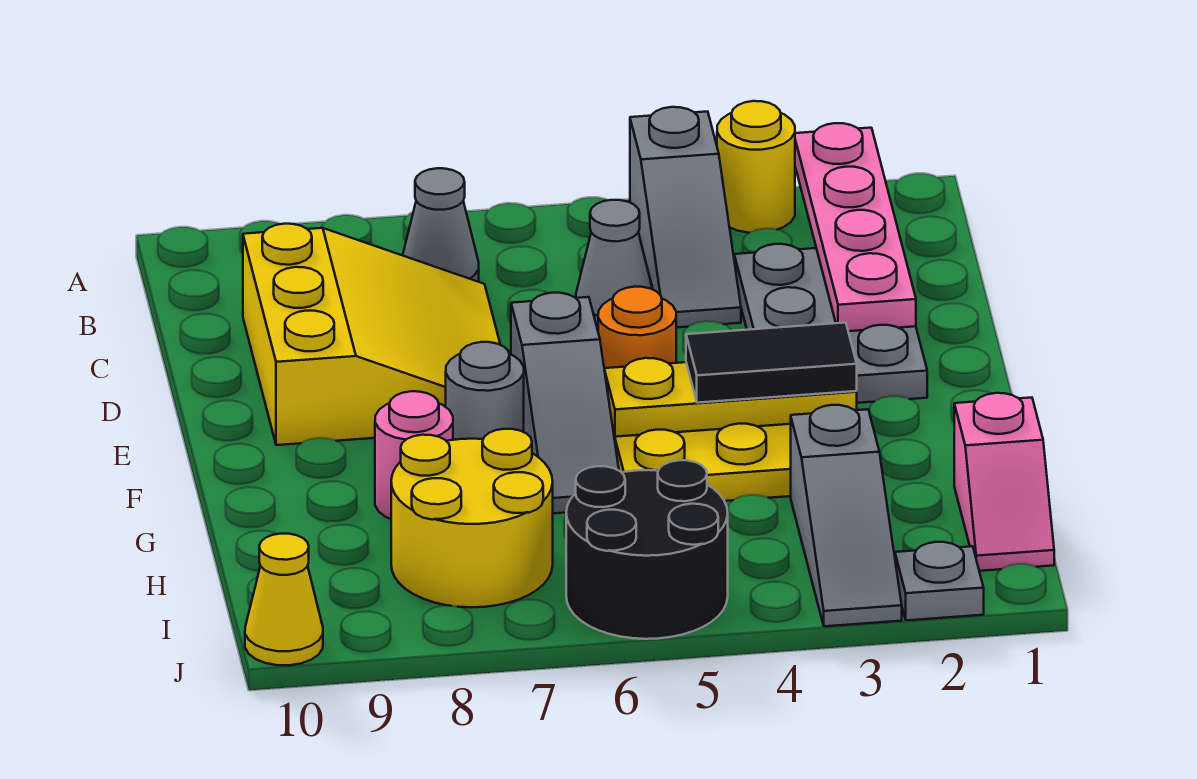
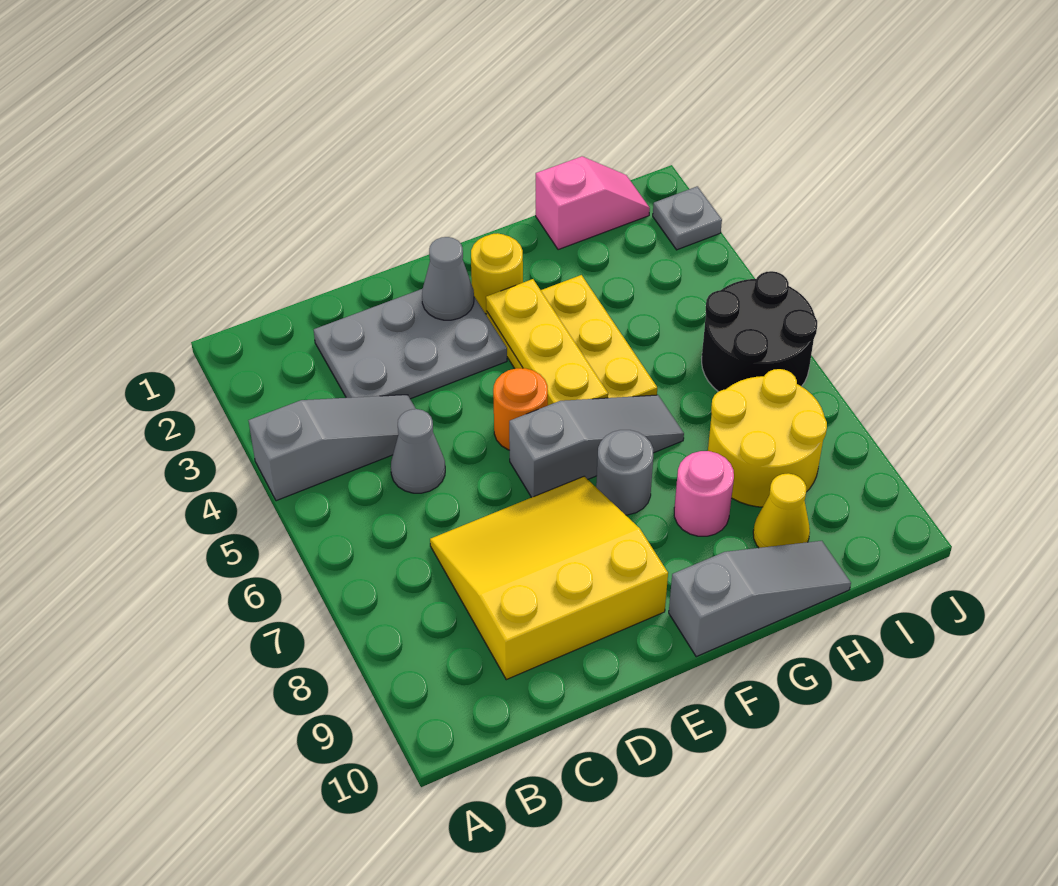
pink plate A2:D2 level 2 -> none
yellow round brick A3 level 1 -> yellow round brick F2 level 1
grey cone B7 level 1 -> grey cone E2 level 2
black tile F3:F4 level 3 -> none
grey slope H3:J3 level 1 top H -> grey slope F10:H10 level 1 top F
yellow cone J10 level 1 -> yellow cone H9 level 1

